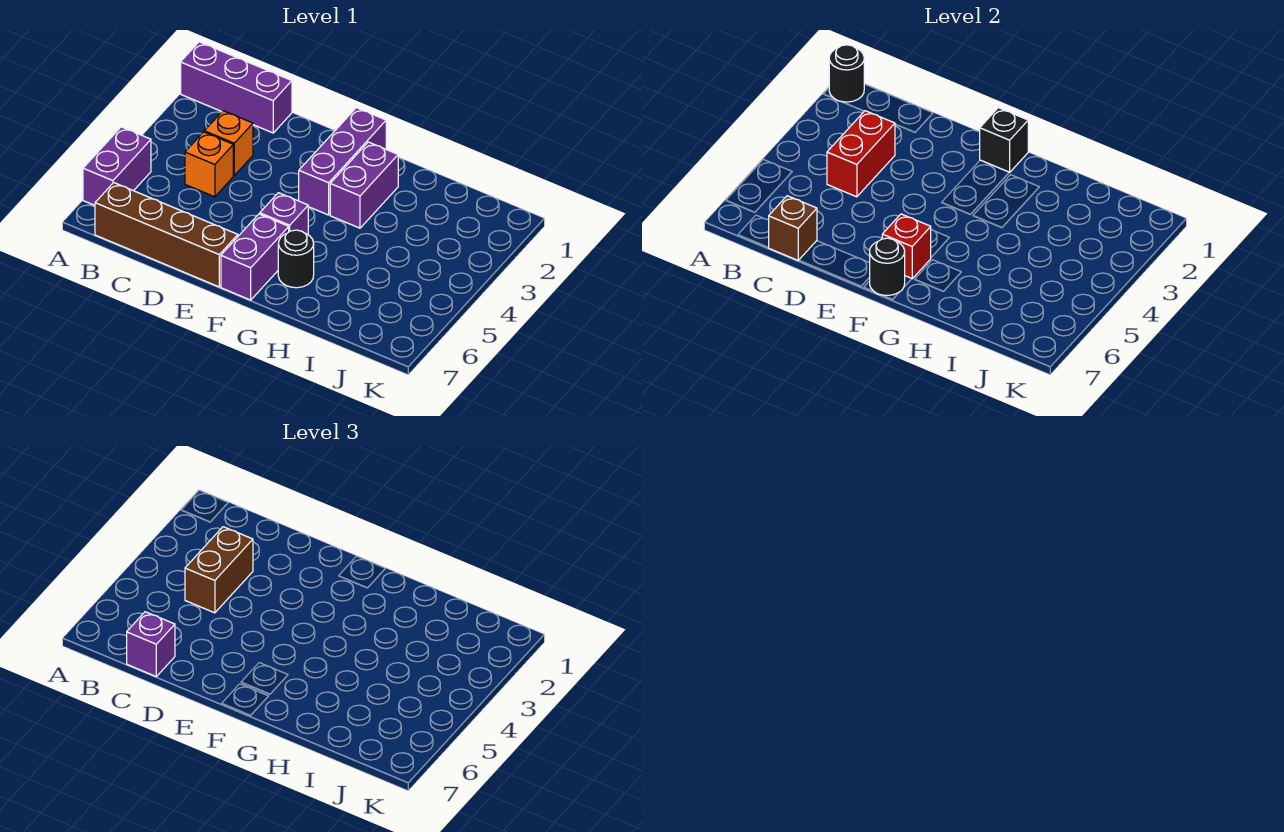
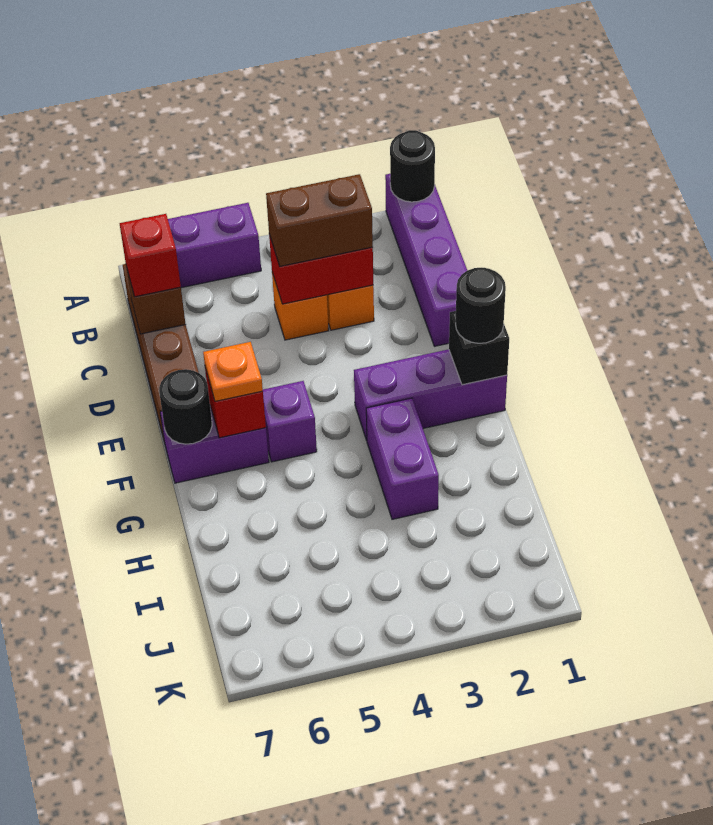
purple brick A1:C1 level 1 -> purple brick A1:D1 level 1
purple brick C7 level 3 -> red brick C7 level 3
none -> orange plate F6 level 3
purple brick G2:G3 level 1 -> purple brick G3:H3 level 1
black round brick G6 level 1 -> black round brick F1 level 3

